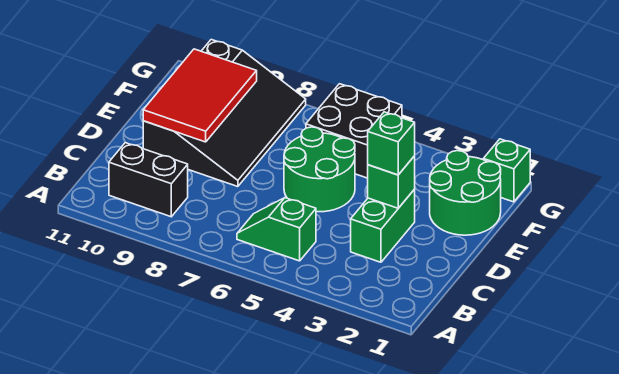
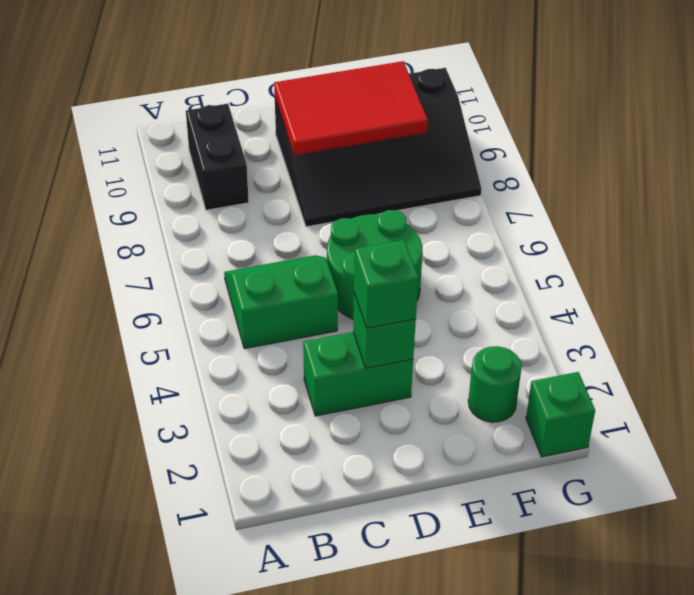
green slope B5:B6 level 1 top 5 -> green slope B5:C6 level 1 top 5
green round brick E1:F2 level 1 -> green round brick F2 level 1
black brick F5:G6 level 1 -> none

